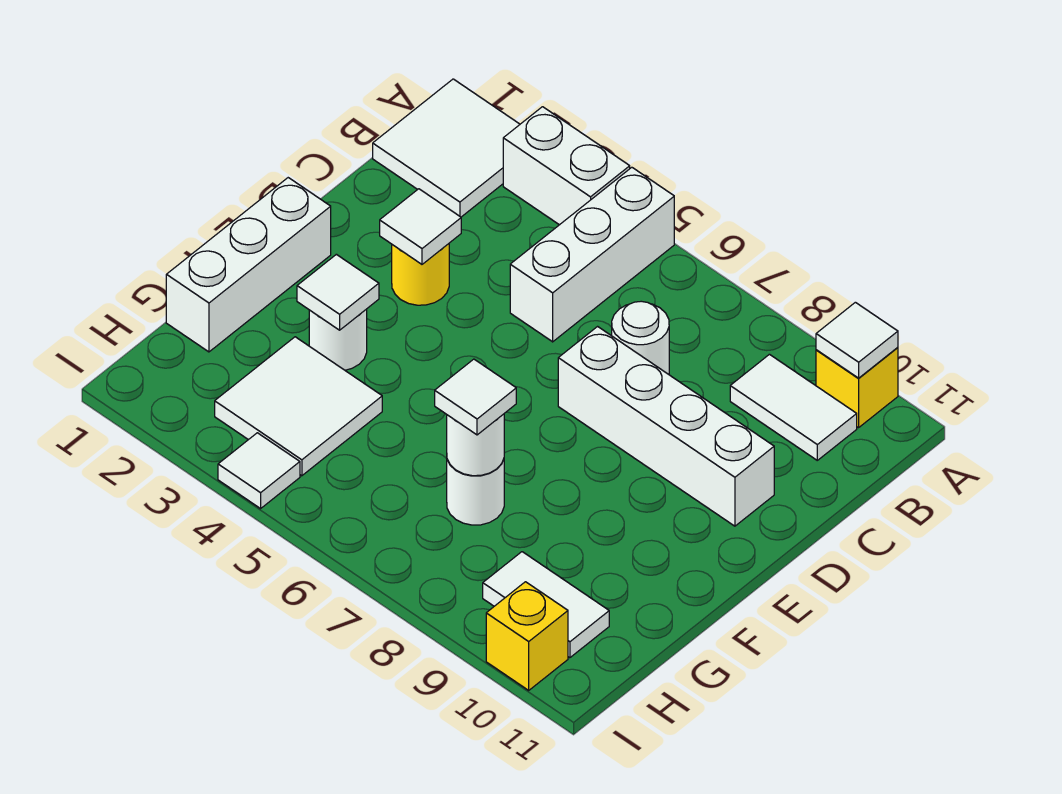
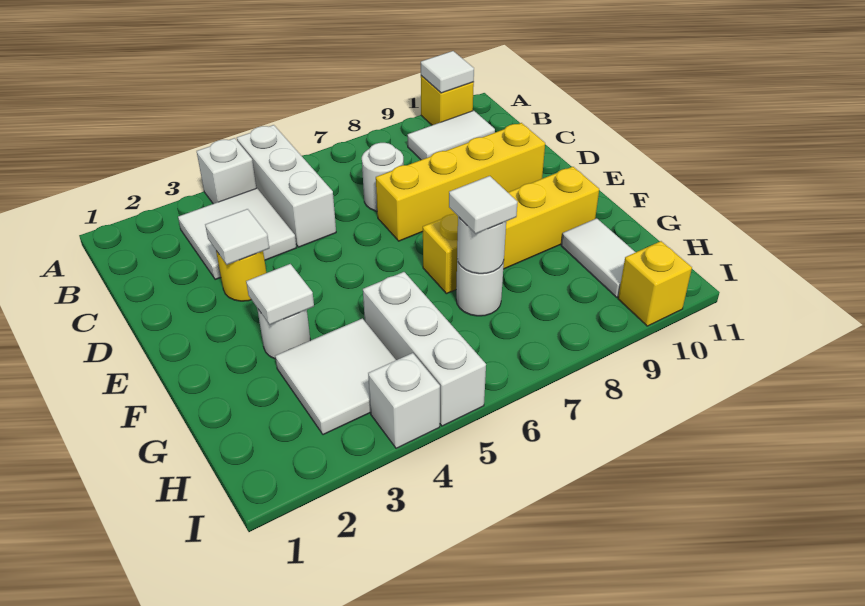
white tile A1:B2 level 1 -> white tile B3:C4 level 1
white brick A3:A4 level 1 -> white brick A4 level 1
white brick D7:D10 level 1 -> yellow brick D7:D10 level 1
white brick E1:G1 level 1 -> white brick G5:I5 level 1
none -> yellow brick F7:F10 level 1
white tile H9:H10 level 1 -> white tile G10:H10 level 1
white tile I4 level 1 -> white brick I4 level 1

